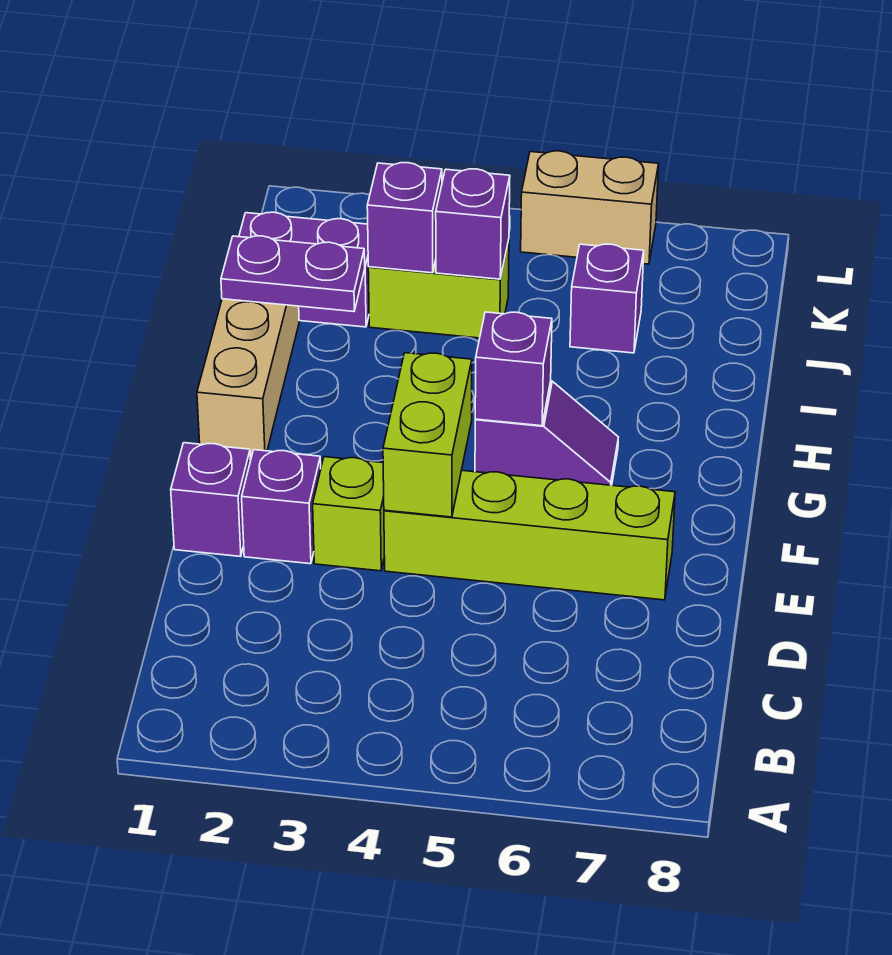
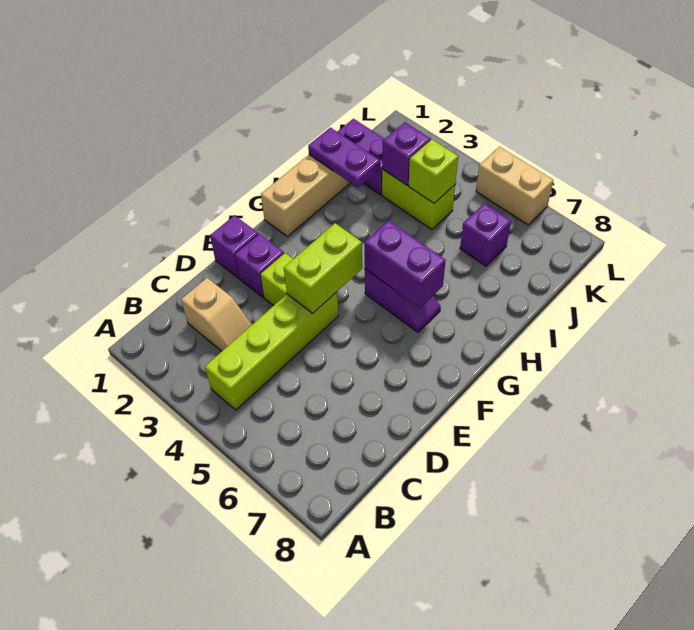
none -> tan slope C2:C3 level 1 top 2
lime brick E4:E7 level 1 -> lime brick B4:E4 level 1
purple brick G5 level 2 -> purple brick G5:G6 level 2
purple brick J4 level 2 -> lime brick J4 level 2

